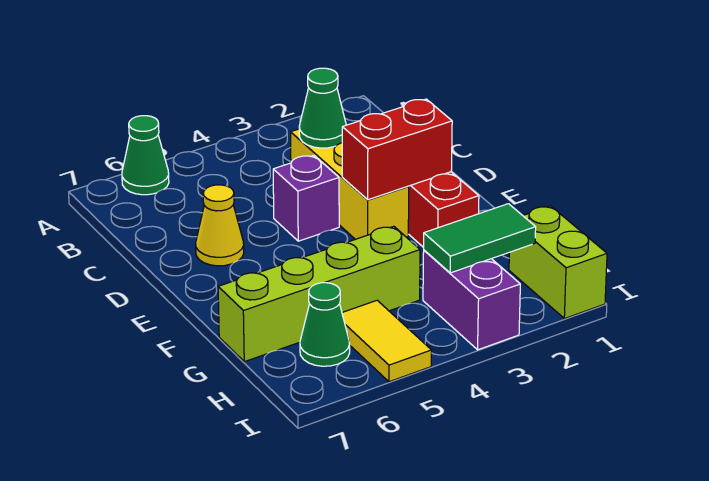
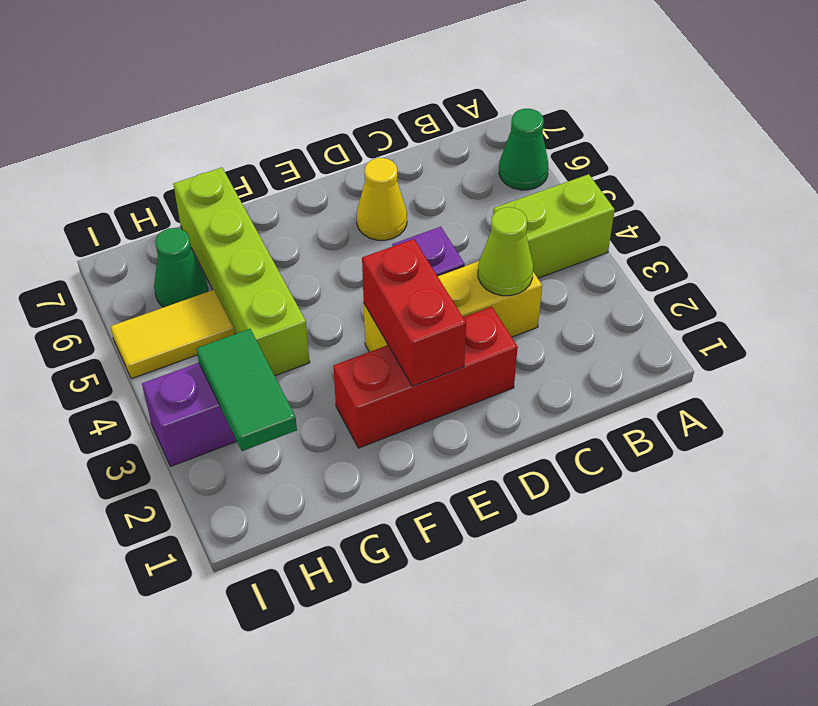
green cone C3 level 2 -> lime cone C3 level 2
lime brick H1:I1 level 1 -> lime brick A4:B4 level 1

